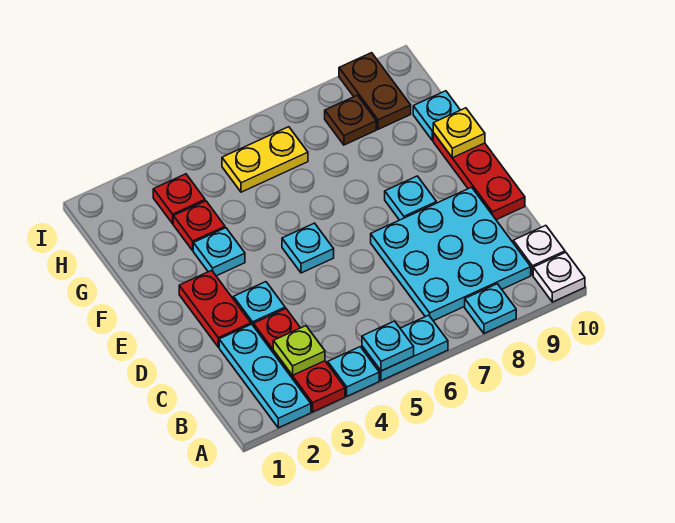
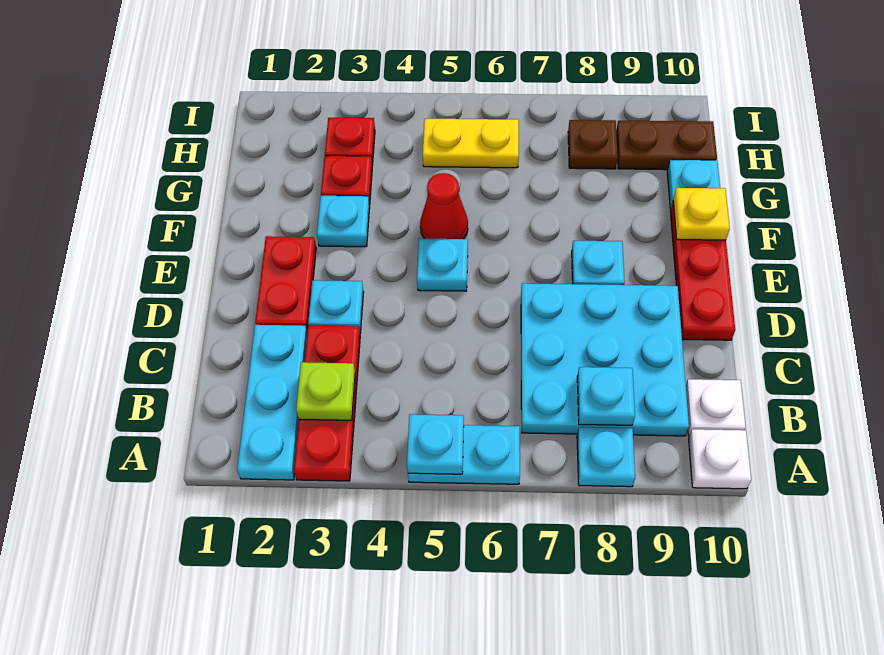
cyan plate A4 level 1 -> cyan plate B8 level 2
none -> red cone F5 level 1
brown plate H9:I9 level 1 -> brown plate H9:H10 level 1

